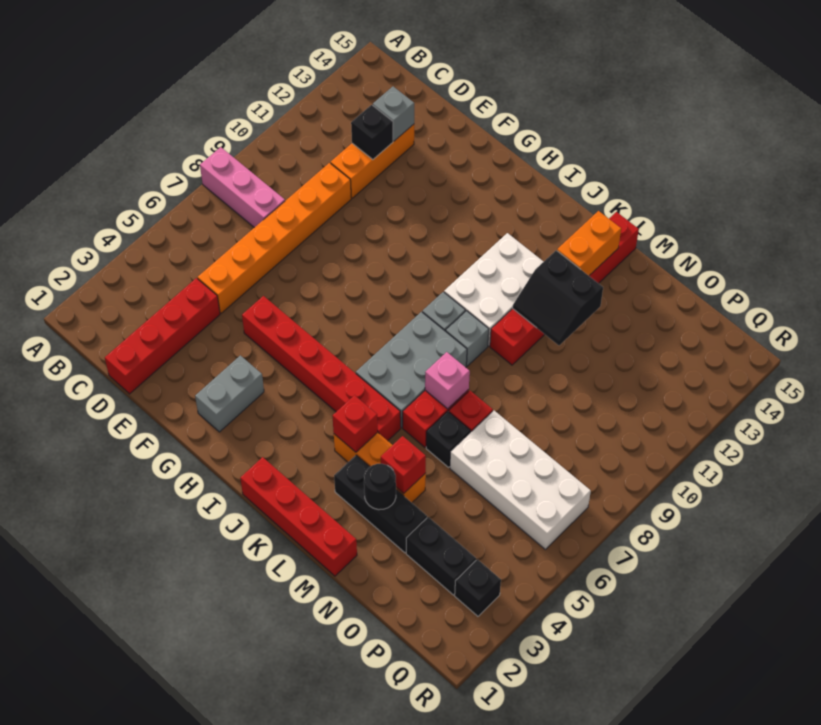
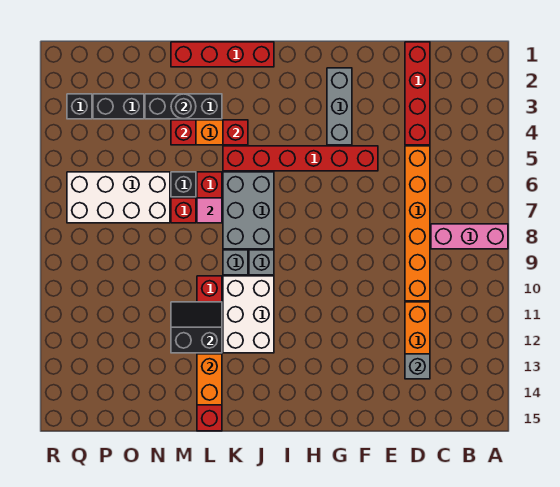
black brick D12 level 2 -> none
grey brick G2:G3 level 1 -> grey brick G2:G4 level 1
pink brick L7 level 2 -> pink tile L7 level 2

